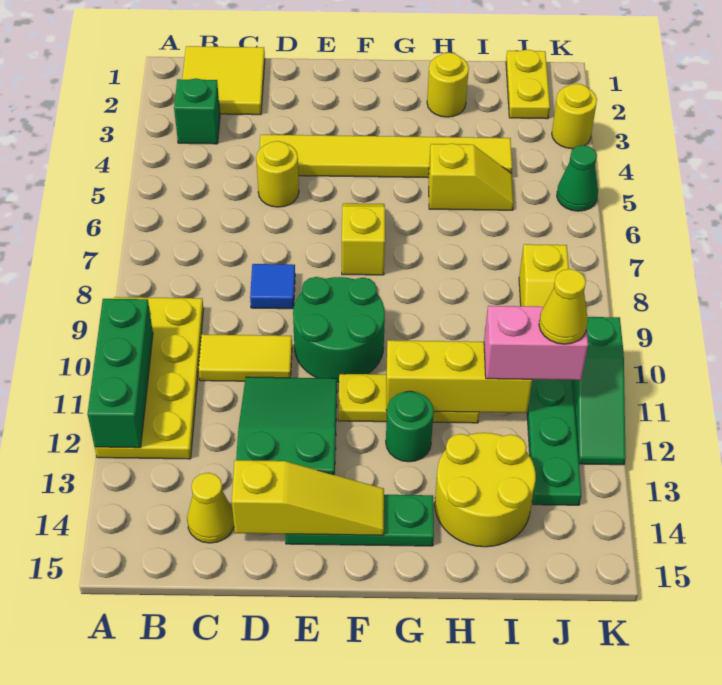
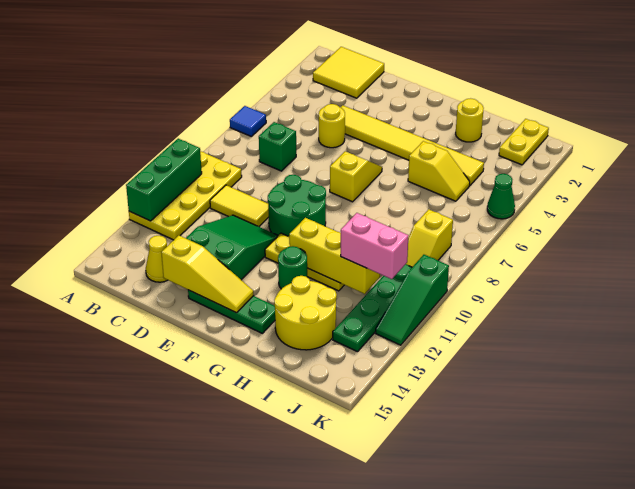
green brick B3 level 1 -> green brick C7 level 1
blue tile D8 level 1 -> blue tile A6 level 1
yellow cone J11 level 4 -> none
yellow round brick K3 level 1 -> none

